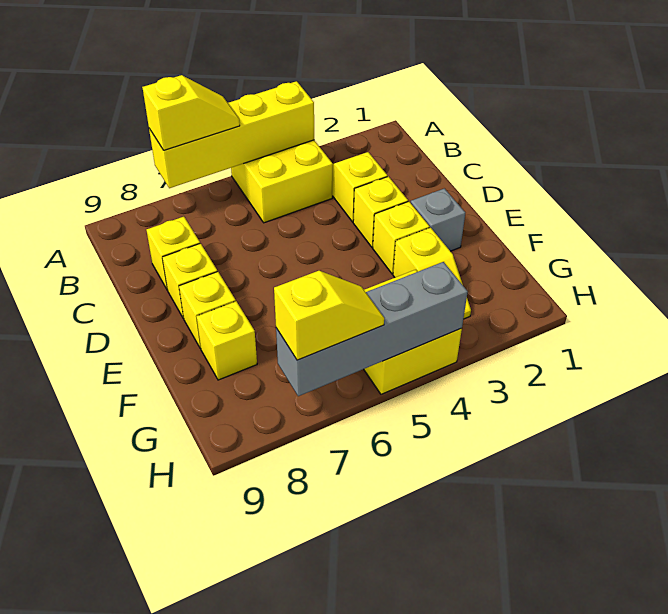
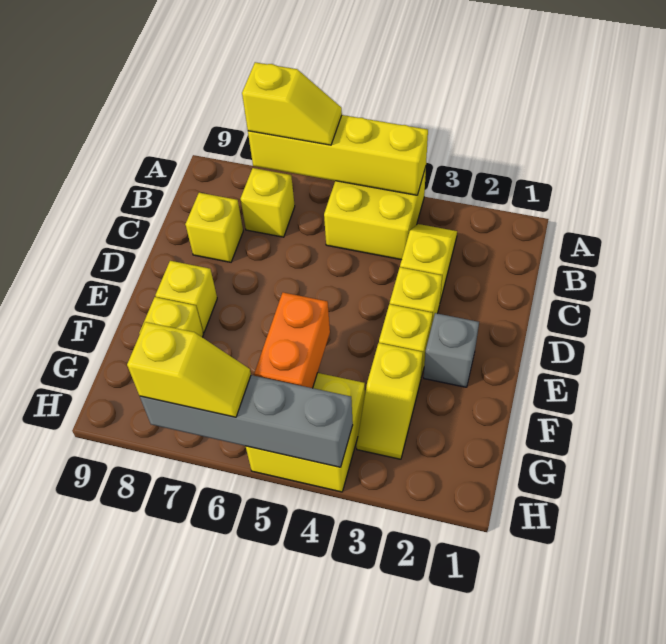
yellow brick D8 level 1 -> yellow brick B7 level 1
none -> orange brick F5:G5 level 2

